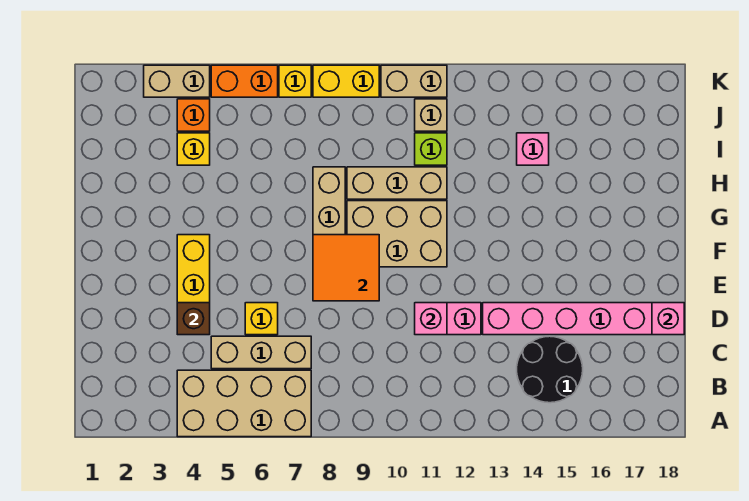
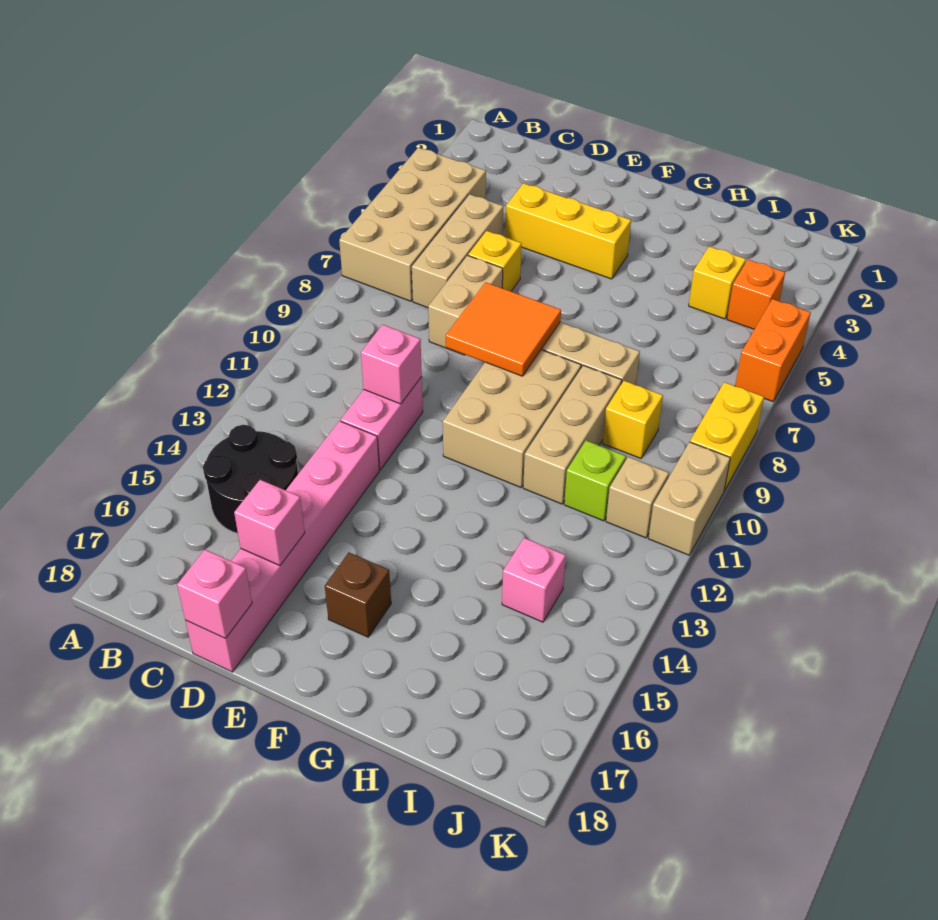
brown brick D4 level 2 -> brown brick F16 level 1
none -> pink brick D16 level 2
tan brick K3:K4 level 1 -> tan brick D7:D8 level 1
yellow brick K7 level 1 -> yellow brick I9 level 1

